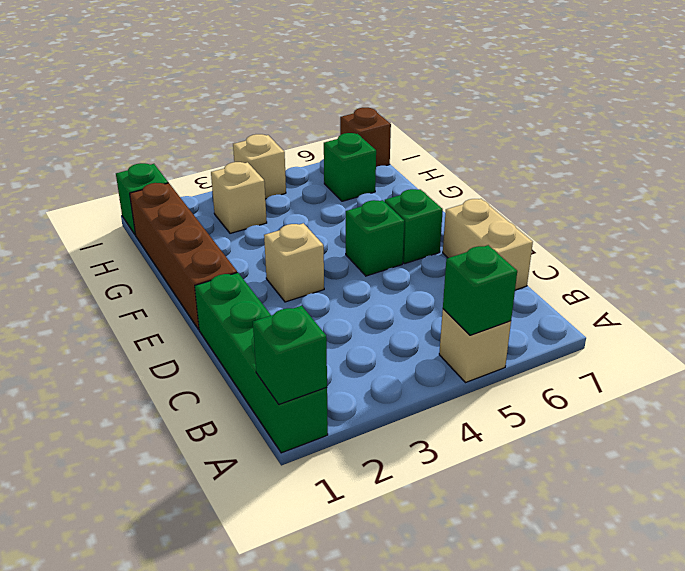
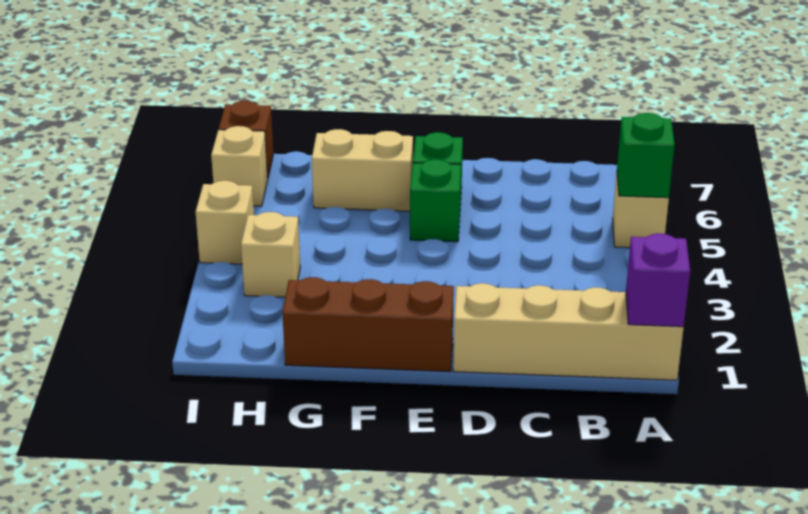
green brick A1:D1 level 1 -> tan brick A1:D1 level 1
green brick A1 level 2 -> purple brick A1 level 2
tan brick C7:D7 level 1 -> tan brick F6:G6 level 1
brown brick E1:H1 level 1 -> brown brick E1:G1 level 1
tan brick E3 level 1 -> tan brick I6 level 1
green brick H6 level 1 -> none
green brick I1 level 1 -> none

